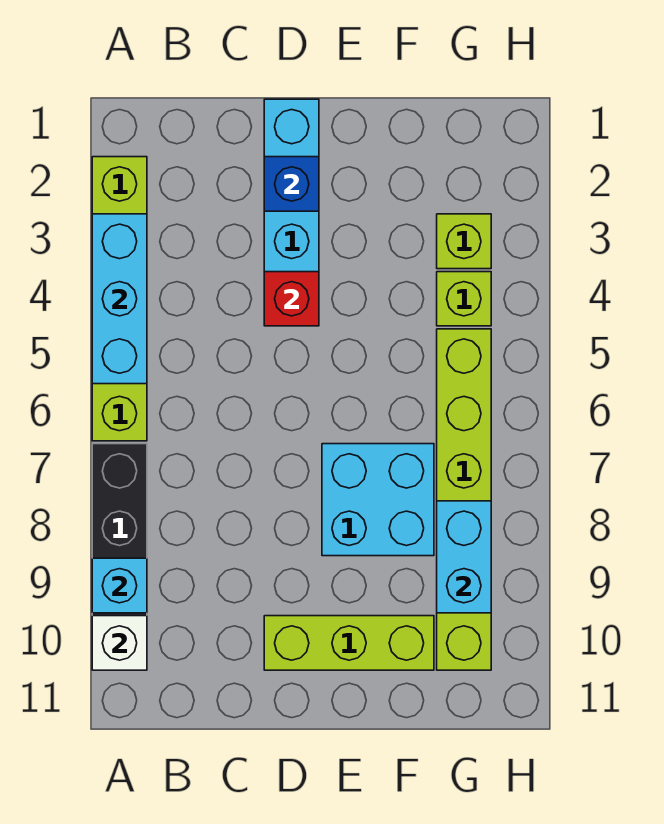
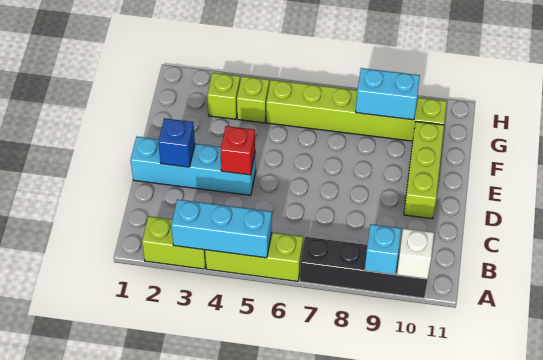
cyan brick E7:F8 level 1 -> none

